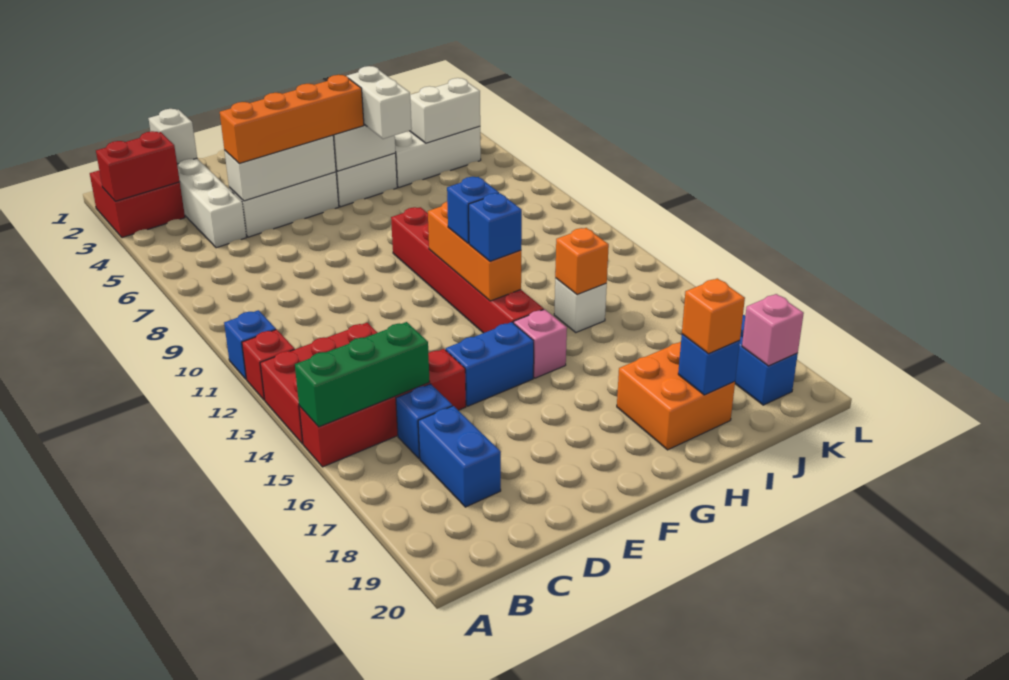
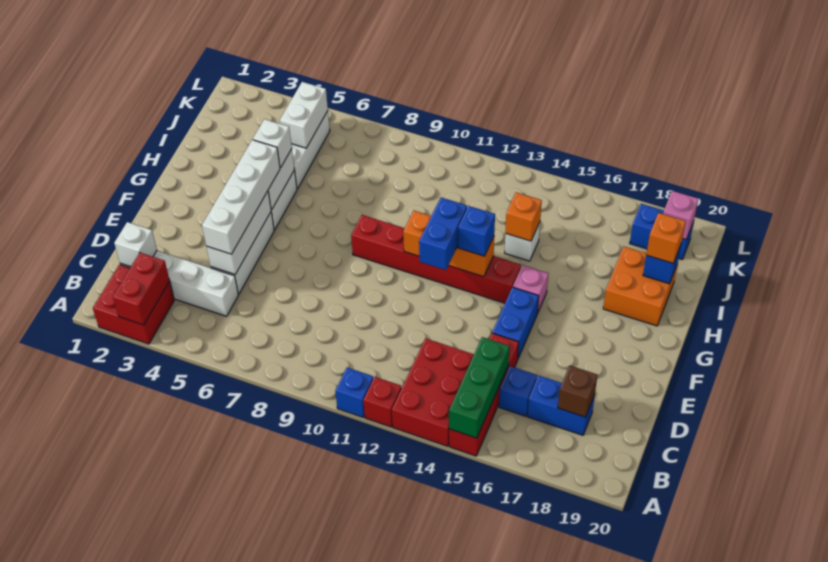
none -> brown brick C18 level 2
orange brick D5:G5 level 3 -> white brick D5:G5 level 3
blue brick G12 level 3 -> blue brick F12:G12 level 3
white brick H5:H6 level 3 -> white brick H5 level 3

